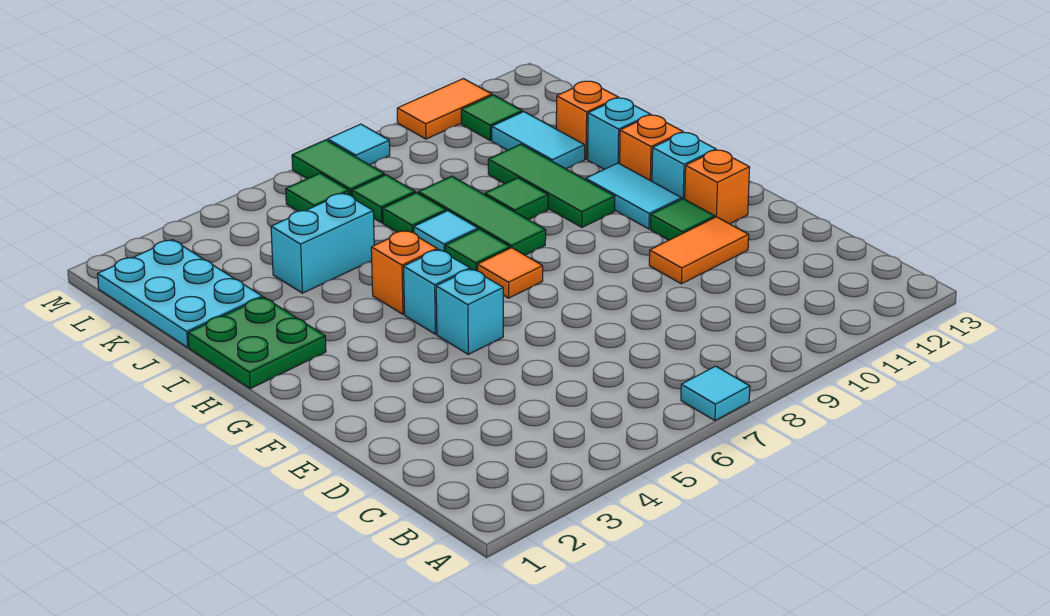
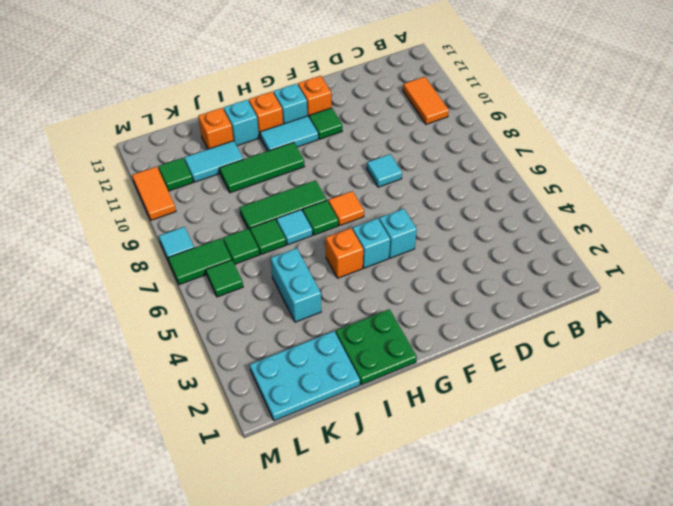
cyan tile A7 level 1 -> cyan tile E8 level 1
orange tile E10:E11 level 1 -> orange tile B10:B11 level 1
green tile I9 level 1 -> none

